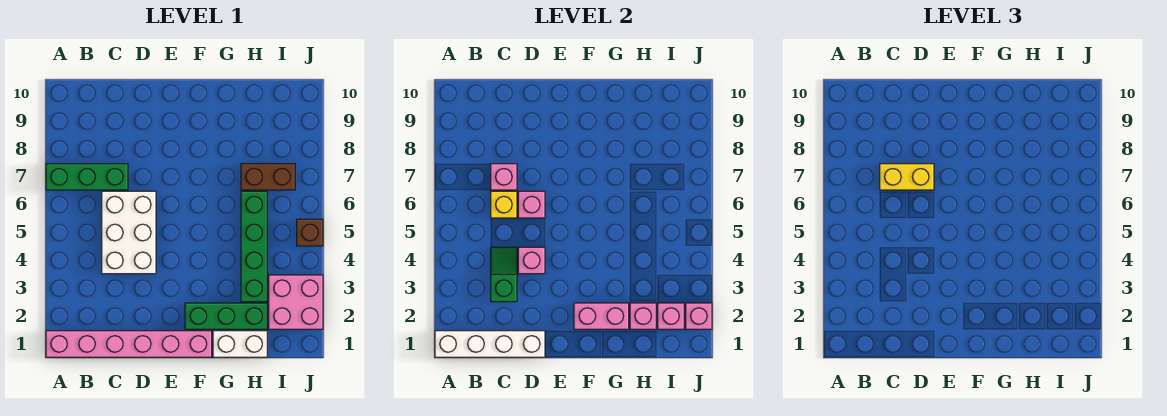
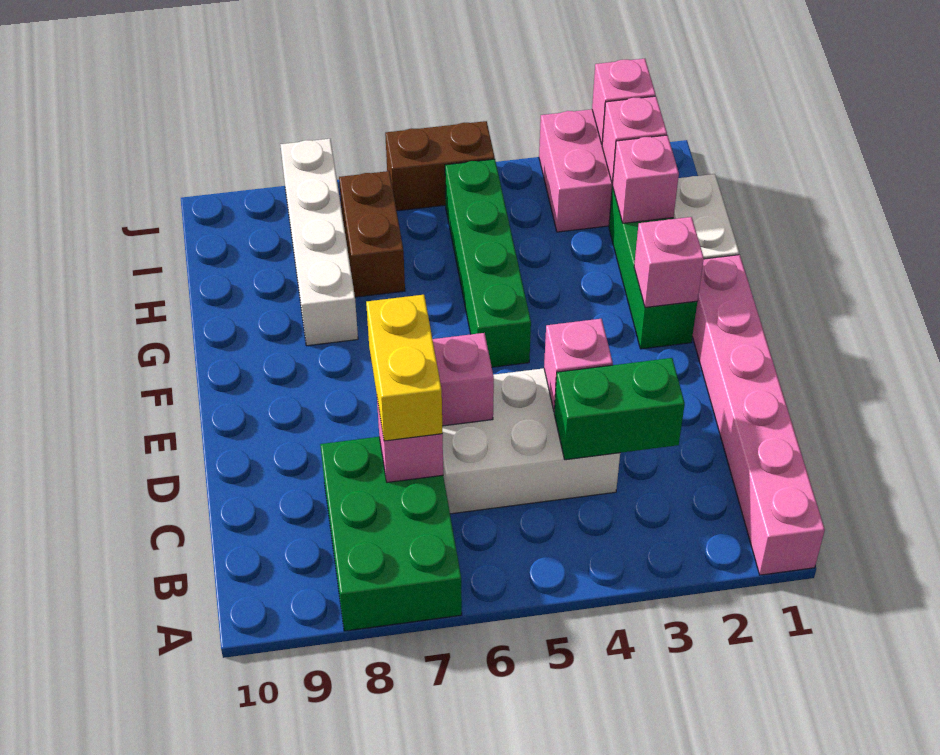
white brick A1:D1 level 2 -> white brick G8:J8 level 1
green brick A7:C7 level 1 -> green brick A7:C8 level 1
green slope C3:C4 level 2 top 3 -> green brick C3:C4 level 2
yellow brick C6 level 2 -> none
pink brick F2:G2 level 2 -> pink brick F2 level 2
green brick H3:H6 level 1 -> green brick F5:I5 level 1
brown brick J5 level 1 -> brown brick J5:J6 level 1

